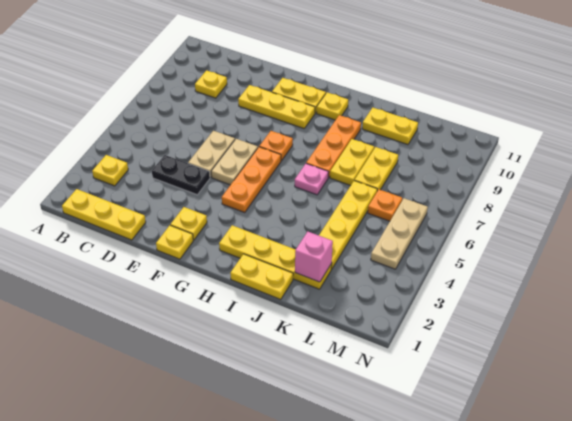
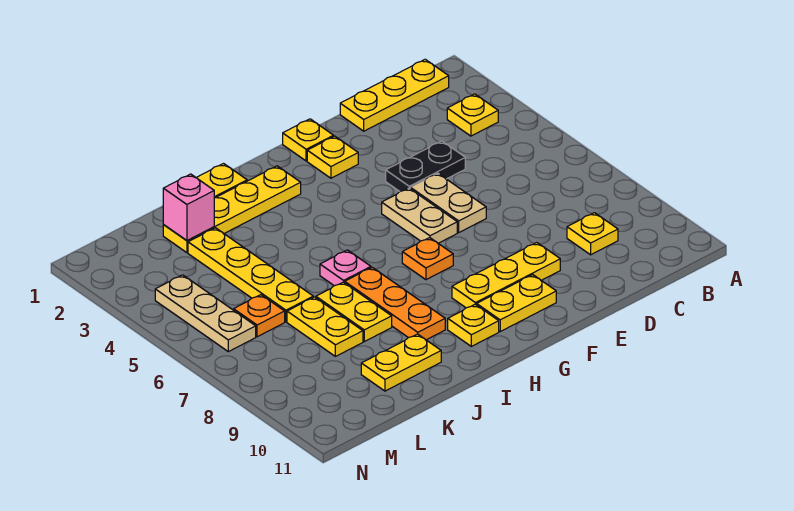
orange plate G4:G6 level 1 -> none

